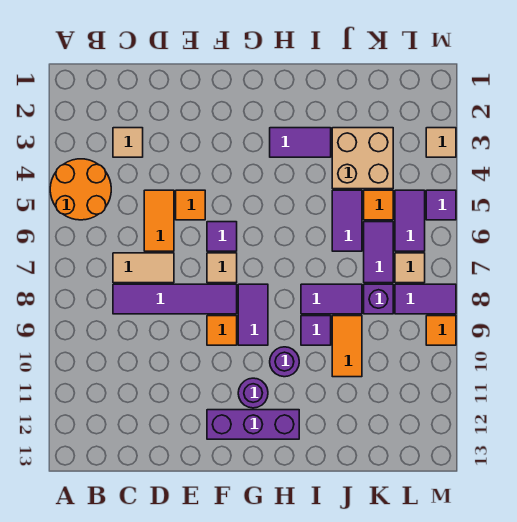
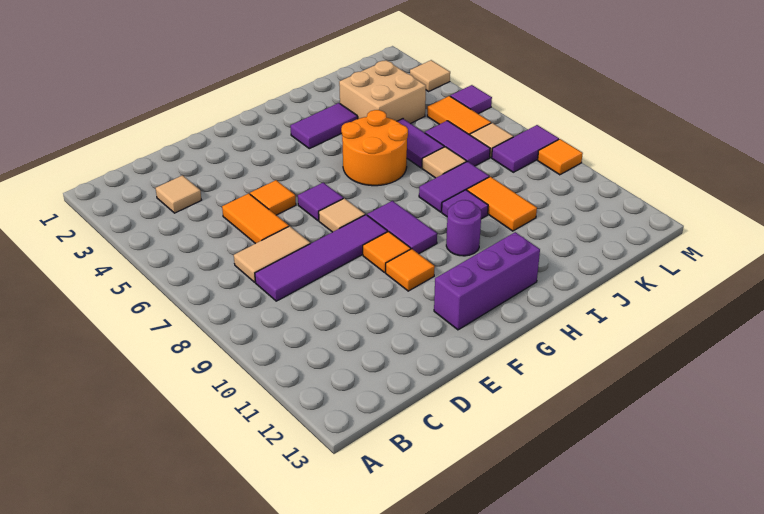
orange round brick A4:B5 level 1 -> orange round brick H5:I6 level 1
purple round brick G11 level 1 -> none
none -> tan tile J7 level 1
orange tile K5 level 1 -> orange tile F10 level 1
purple brick K8 level 1 -> none
purple tile L5:L6 level 1 -> orange tile L5:L6 level 1

